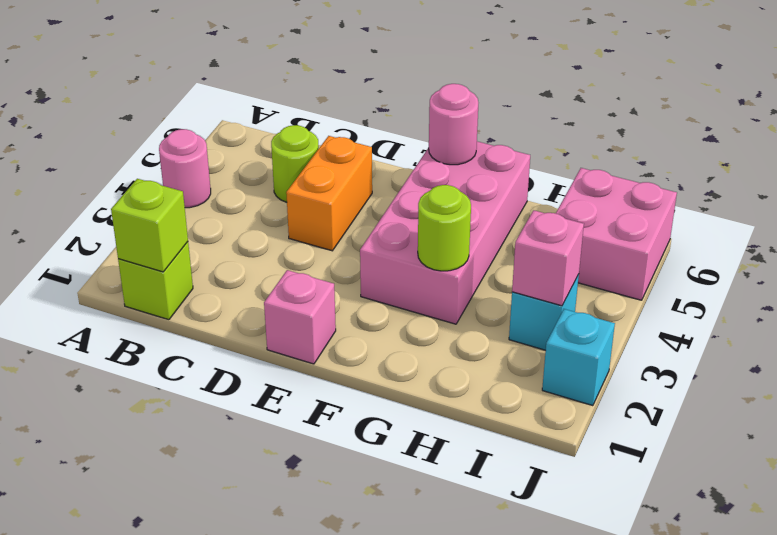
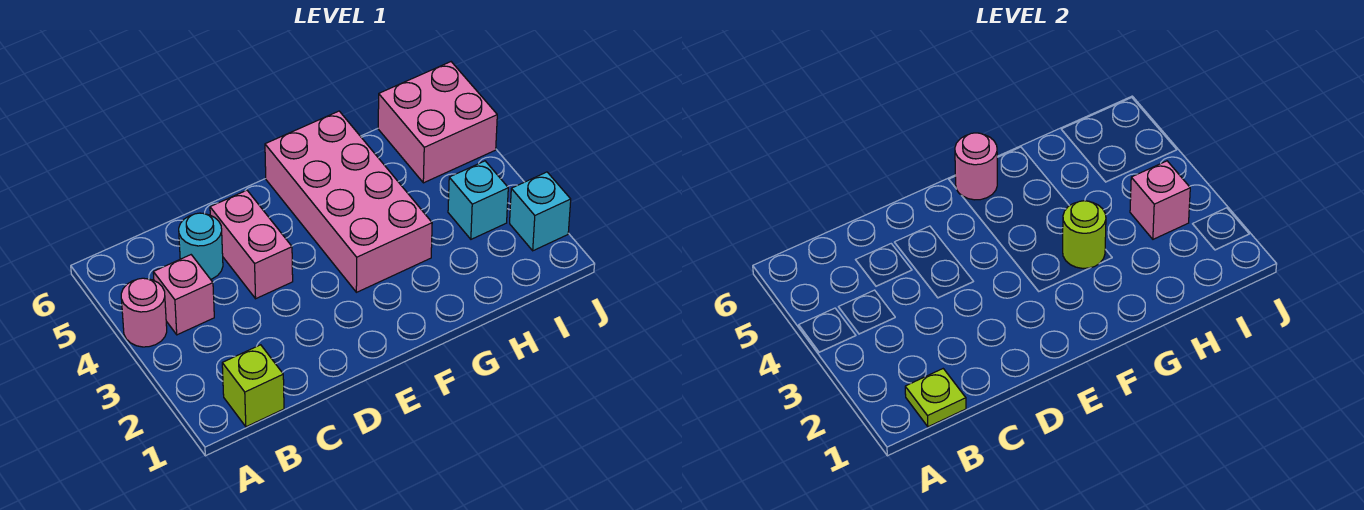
lime brick B1 level 2 -> lime plate B1 level 2
lime round brick C5 level 1 -> cyan round brick C5 level 1
orange brick D4:D5 level 1 -> pink brick D4:D5 level 1
pink brick E1 level 1 -> pink brick B4 level 1

